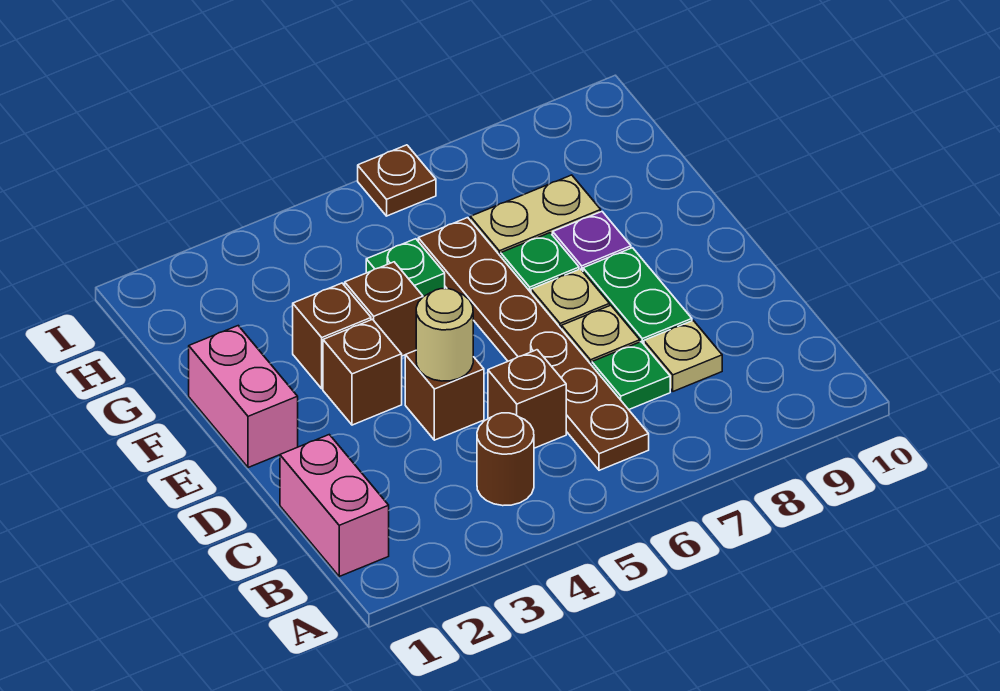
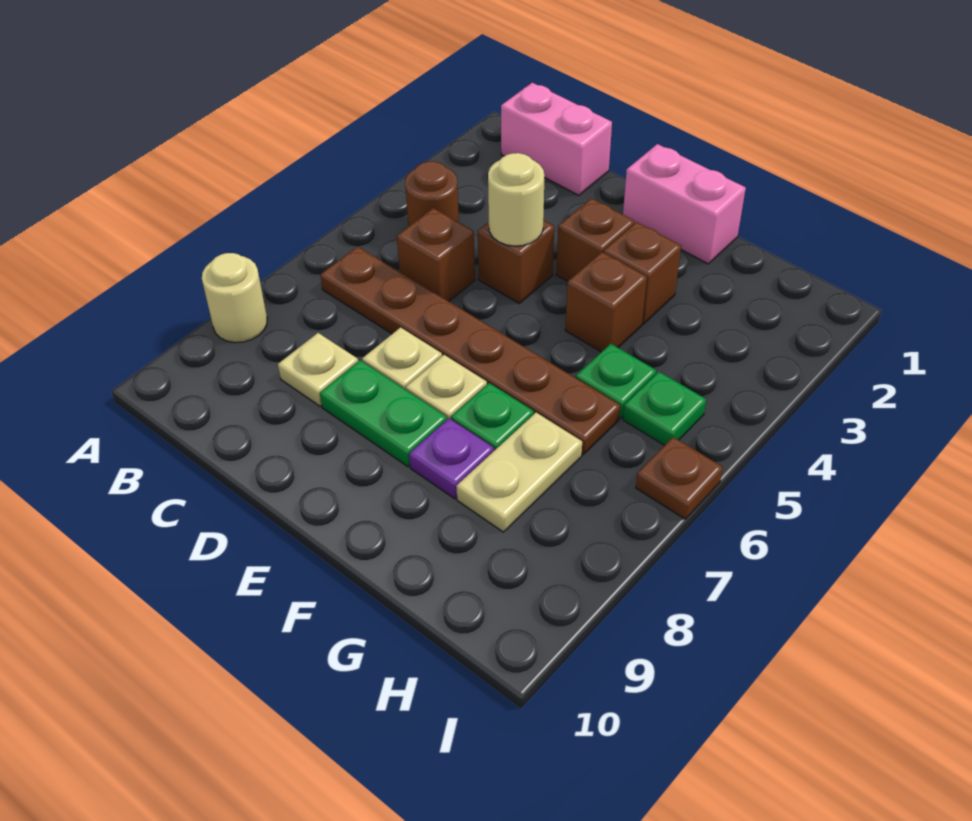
none -> tan round brick A8 level 1
green plate C7 level 1 -> green plate H5 level 1

